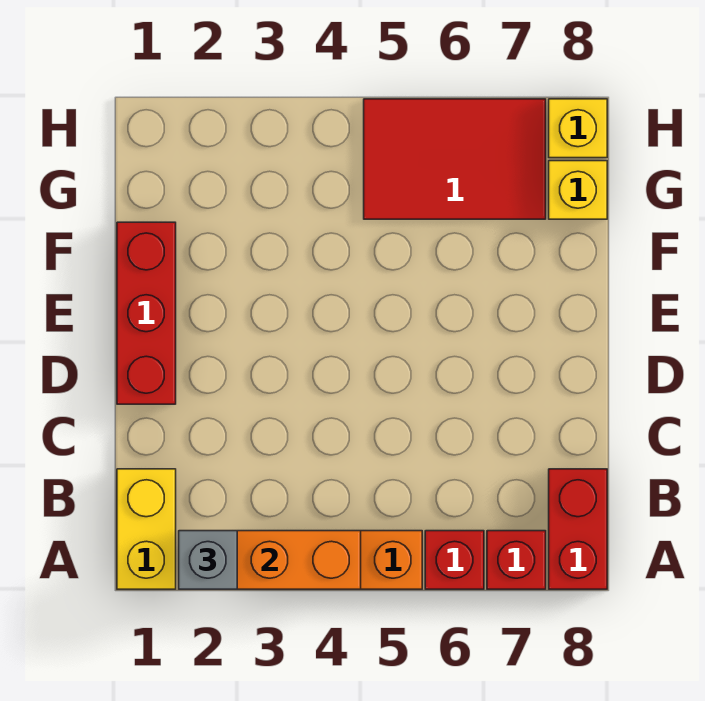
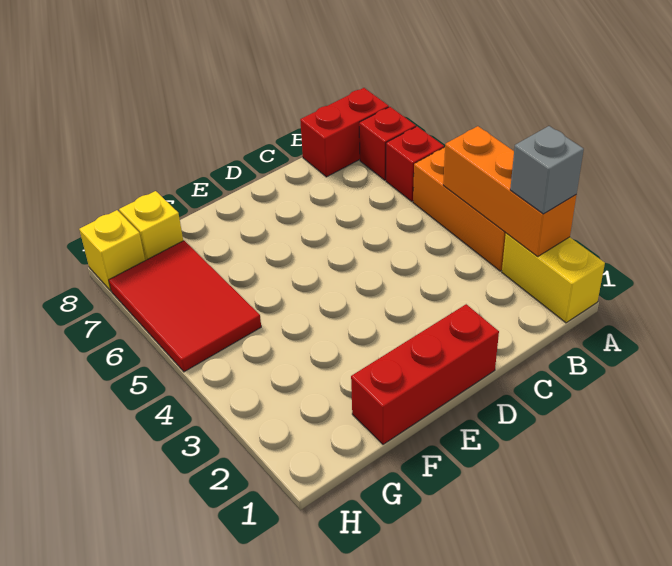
yellow brick A1:B1 level 1 -> yellow brick A1:A2 level 1

